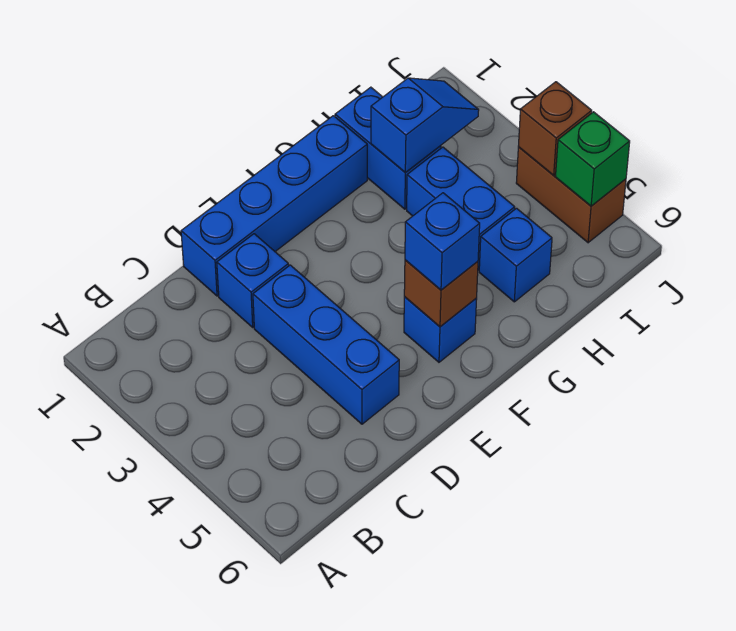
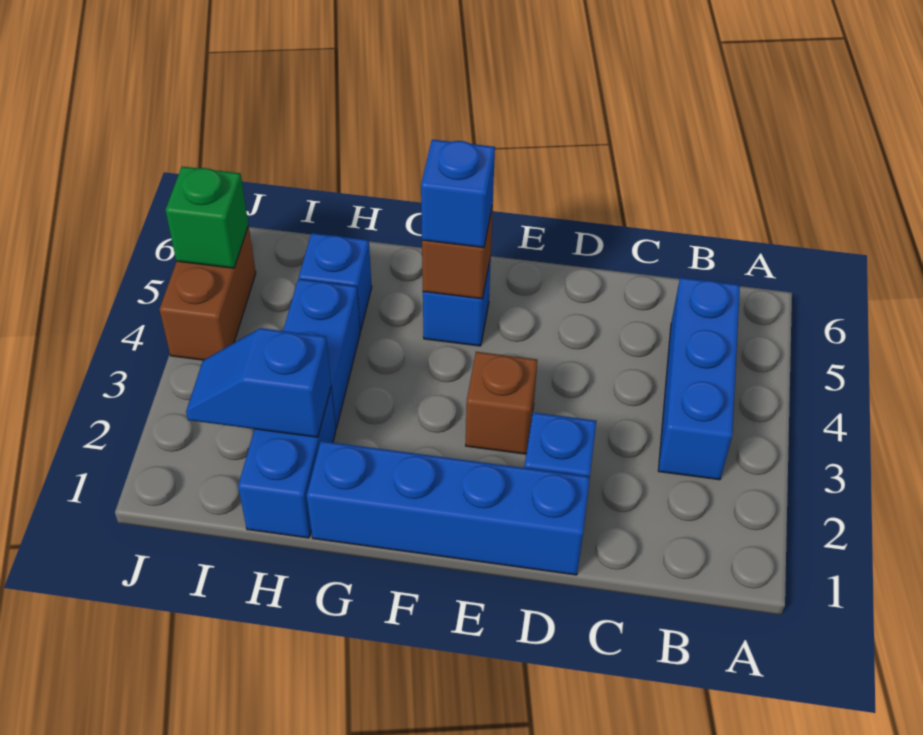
blue brick D3:D5 level 1 -> blue brick B3:B5 level 1
brown brick J4 level 2 -> brown brick E3 level 1

